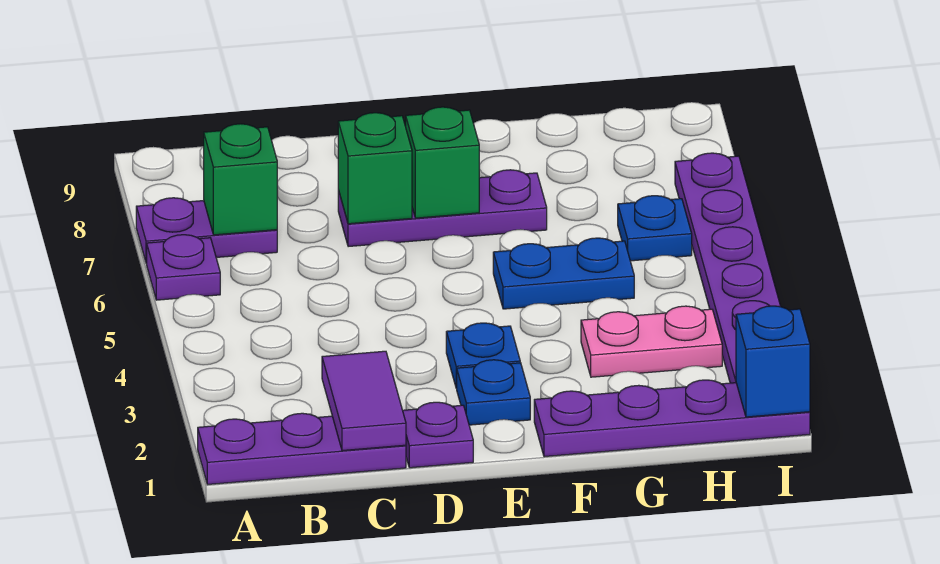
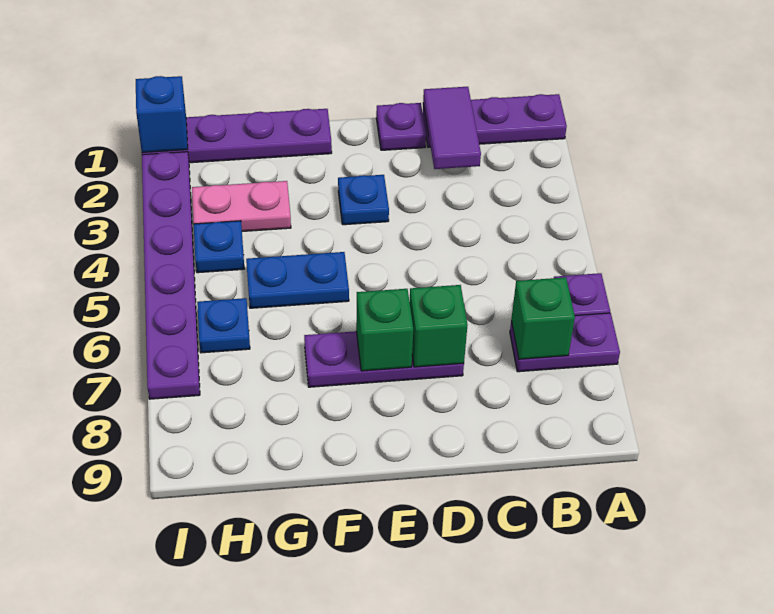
blue plate E2 level 1 -> blue plate H4 level 1

